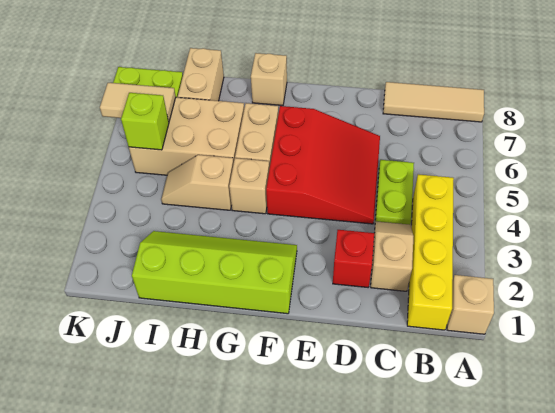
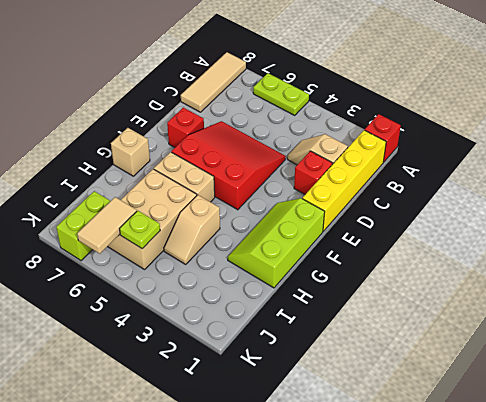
tan brick A1 level 1 -> red brick A1 level 1
yellow brick B1:B4 level 1 -> yellow brick B1:E1 level 1
lime plate C4:C5 level 1 -> lime plate A5:A6 level 1
none -> red brick E7 level 1
lime slope F1:I2 level 1 top 1 -> lime slope F1:H2 level 1 top 1
tan brick G4 level 1 -> none
tan brick I7:I8 level 1 -> none
lime brick J5 level 2 -> lime plate J5 level 2

